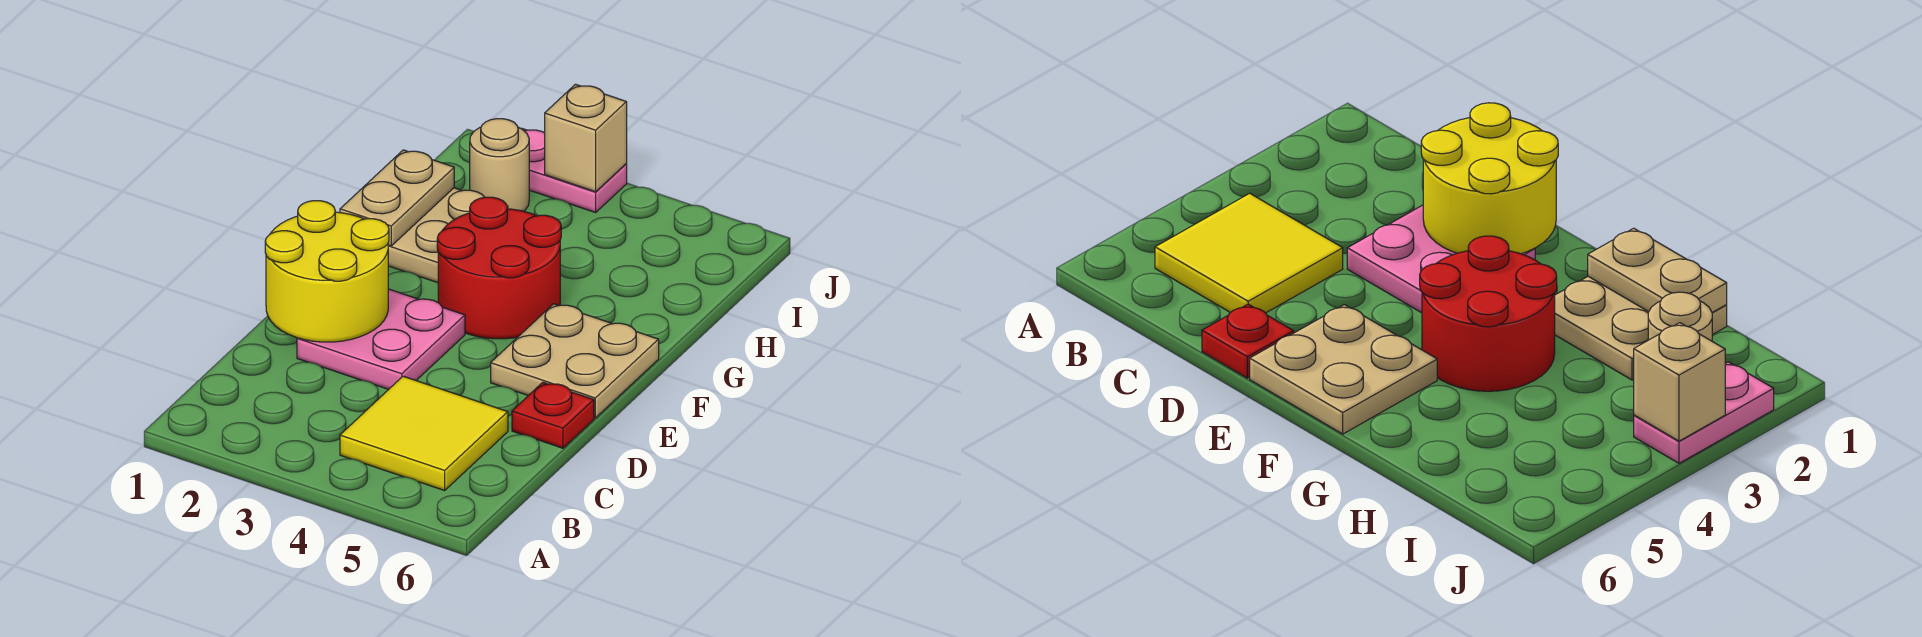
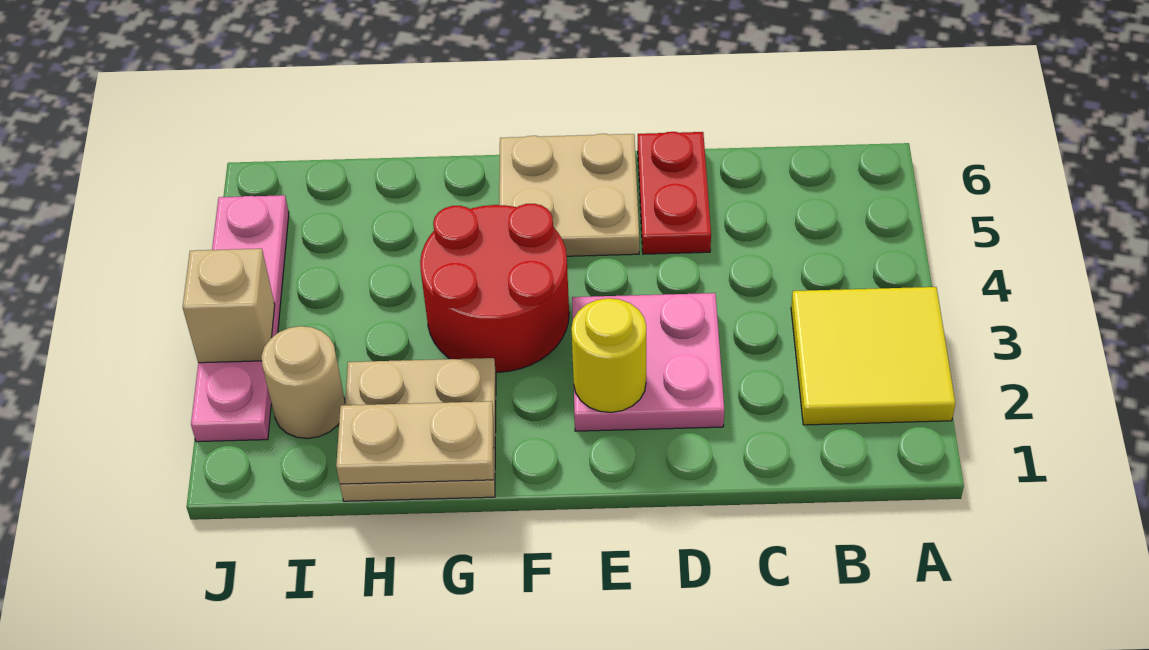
yellow tile B4:C5 level 1 -> yellow tile A2:B3 level 1
yellow round brick D1:E2 level 2 -> yellow round brick E2 level 2
red plate D6 level 1 -> red plate D5:D6 level 1
pink plate J2:J3 level 1 -> pink plate J2:J5 level 1

